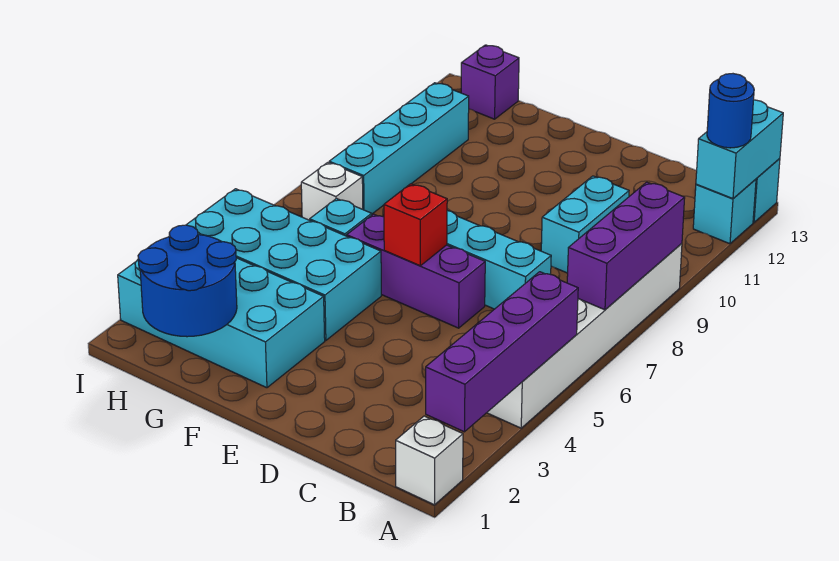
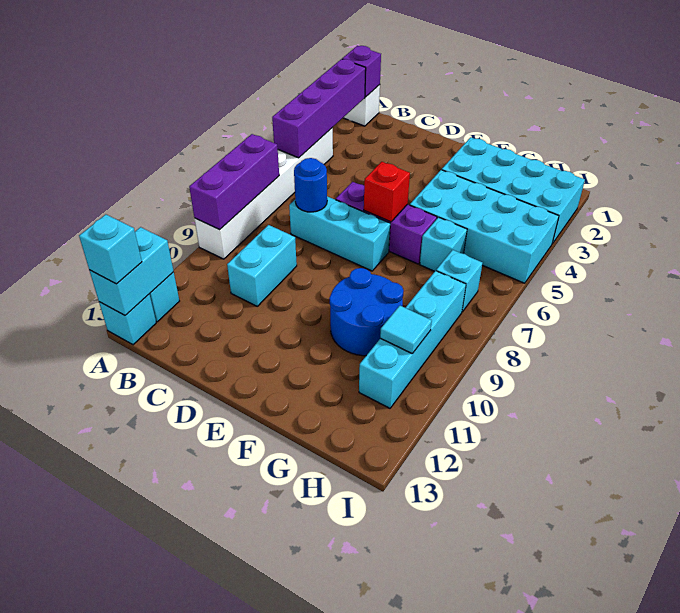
blue round brick A12 level 3 -> blue round brick C7 level 2
none -> cyan brick A13 level 3
blue round brick G1:H2 level 2 -> blue round brick F9:G10 level 1
white brick H7 level 1 -> cyan brick H7 level 1
none -> cyan tile H10 level 2
purple brick H13 level 1 -> purple brick A1 level 2

